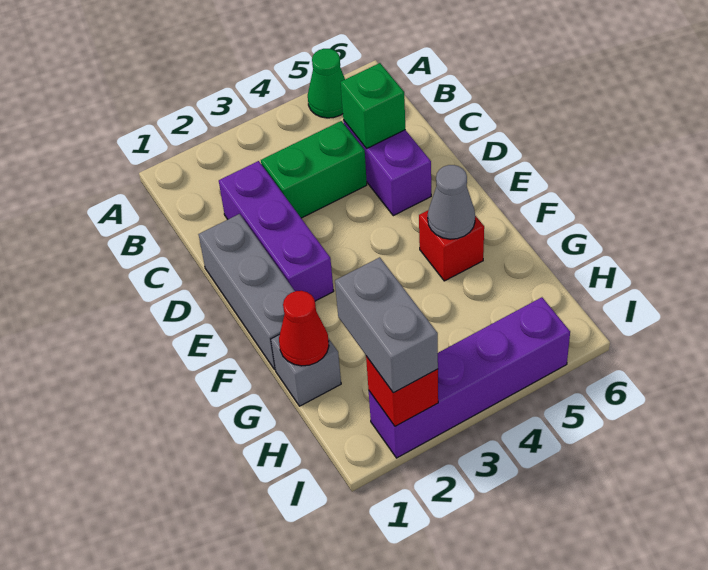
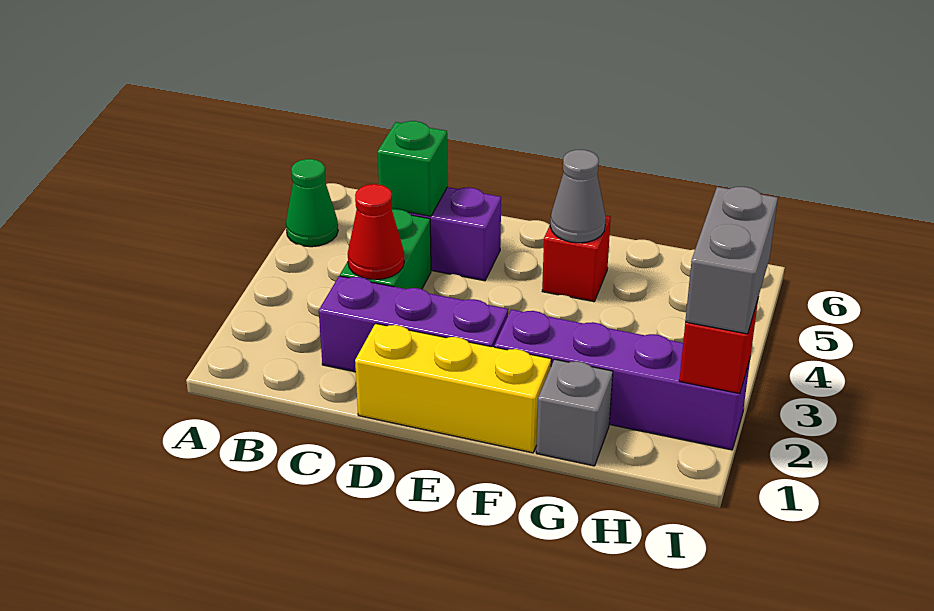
grey brick D1:F1 level 1 -> yellow brick D1:F1 level 1
red cone G1 level 2 -> red cone C3 level 2
grey brick H2:I2 level 3 -> grey brick I2:I3 level 3
purple brick I2:I5 level 1 -> purple brick F2:I2 level 1

